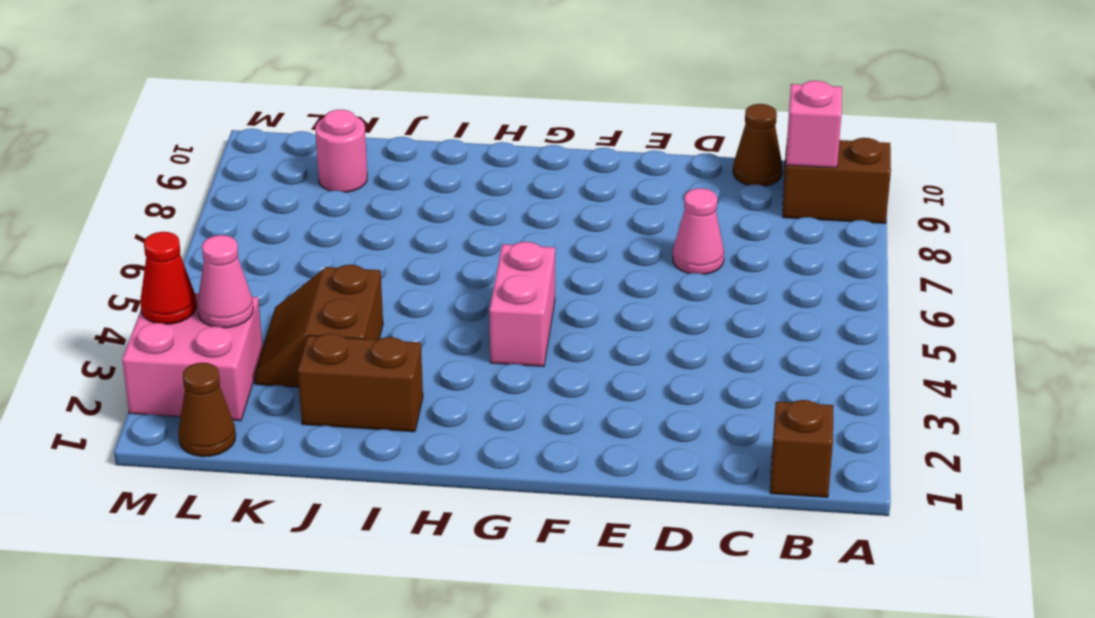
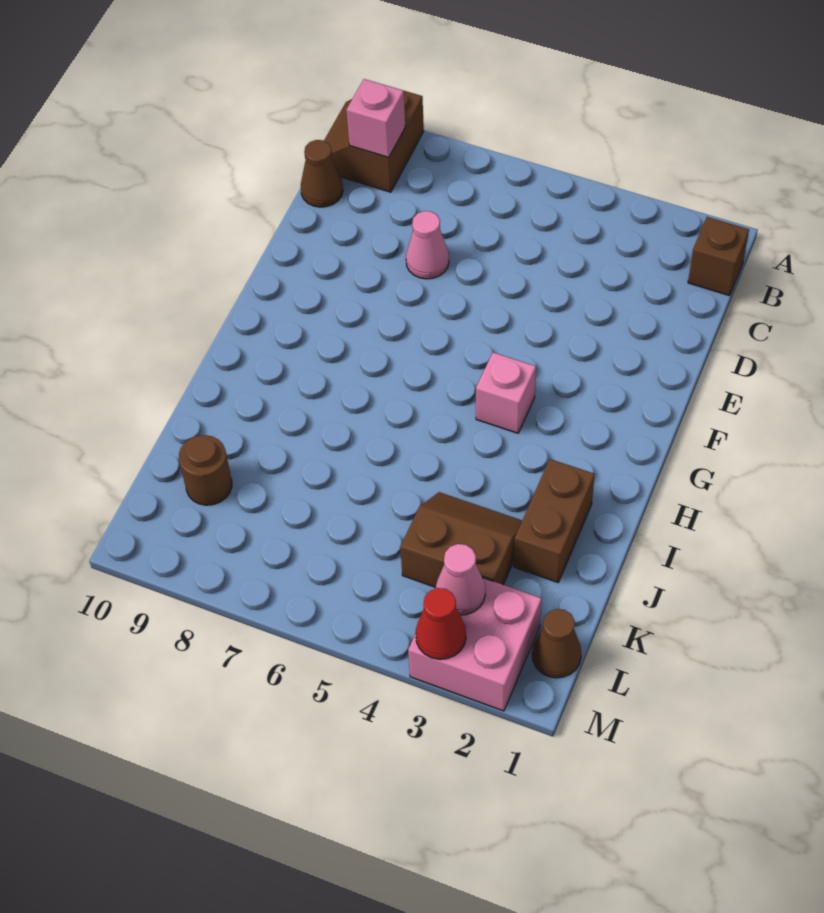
pink brick G4:G5 level 1 -> pink brick G4 level 1
brown slope J3:K4 level 1 top J -> brown slope J3:K4 level 1 top K
pink round brick K9 level 1 -> brown round brick K9 level 1

